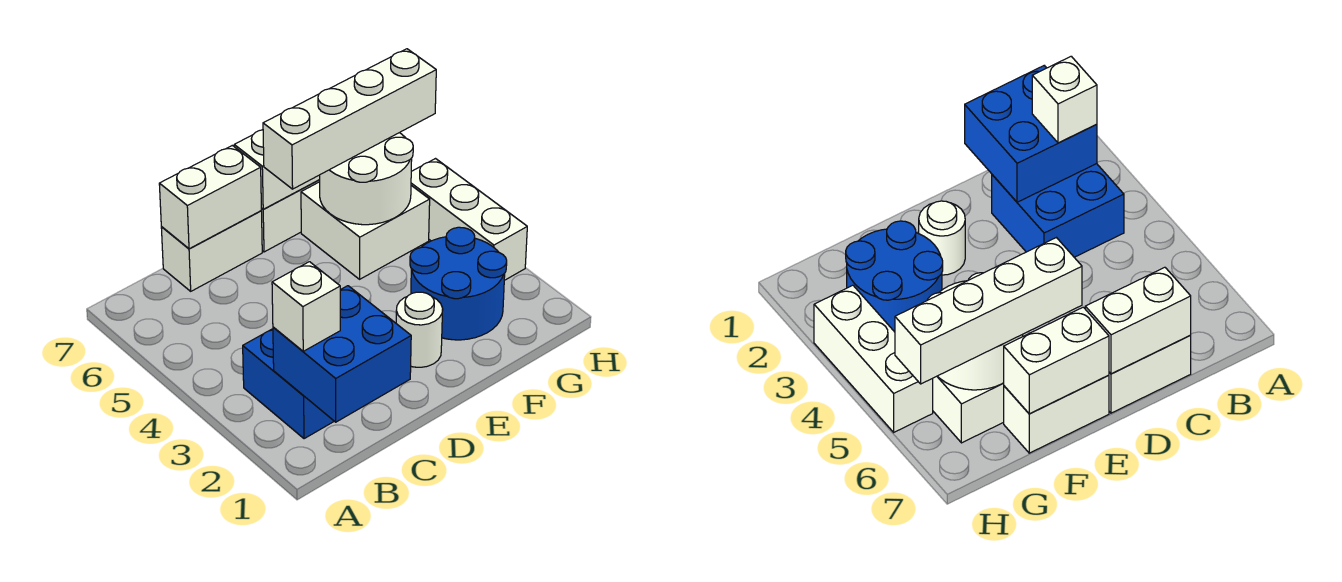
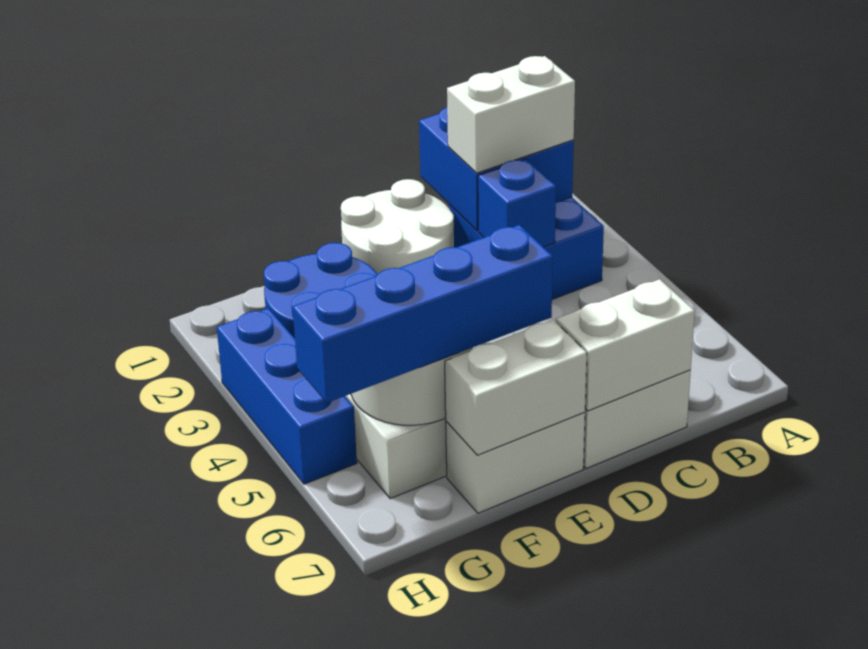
white brick B2 level 3 -> white brick B2:C2 level 3
none -> blue brick C3 level 2
white round brick E2 level 1 -> white round brick D1:E2 level 1
white brick E6:H6 level 3 -> blue brick E6:H6 level 3
white brick H3:H5 level 1 -> blue brick H3:H5 level 1

